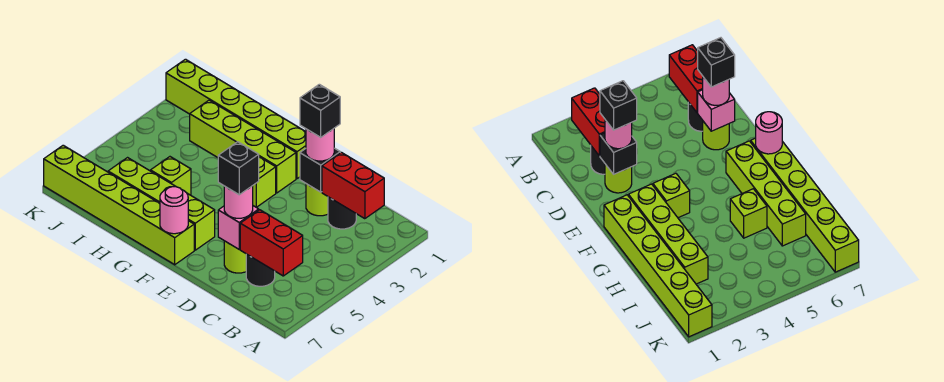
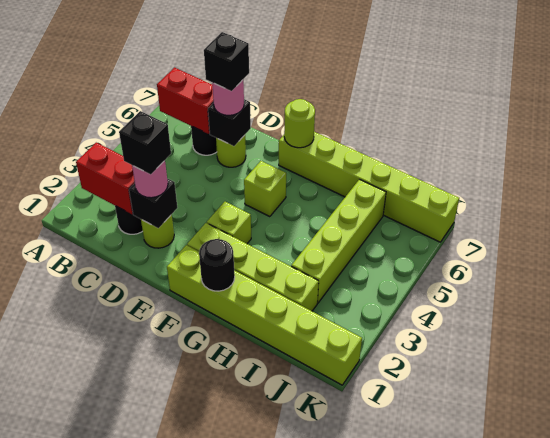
pink brick D6 level 2 -> black brick D6 level 2
lime brick F6:I6 level 1 -> lime brick I3:I6 level 1
pink round brick F7 level 2 -> lime round brick F7 level 2
none -> black round brick G1 level 2
lime brick H5 level 1 -> lime brick F5 level 1

